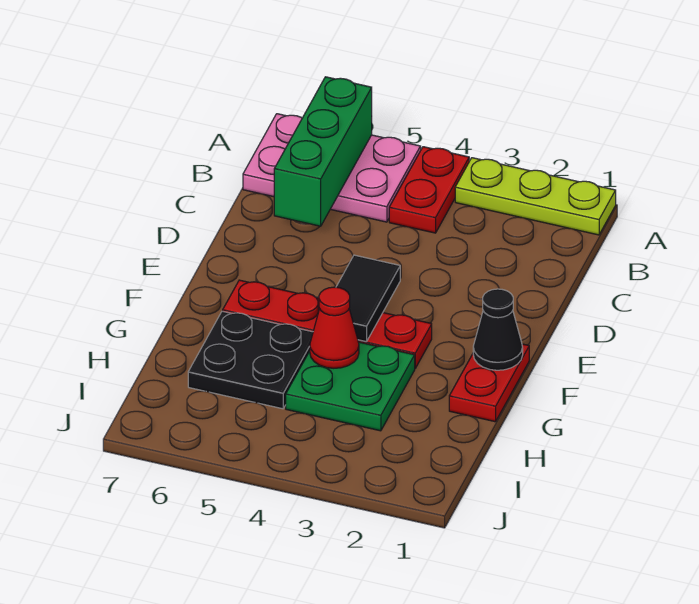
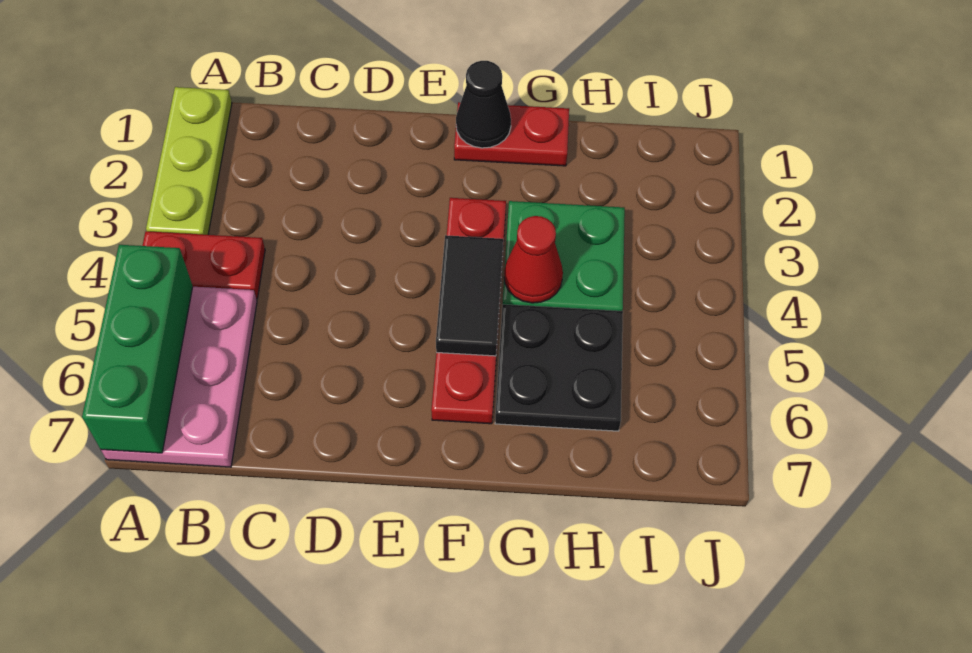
green brick A6:C6 level 2 -> green brick A5:A7 level 2
black tile E4:F4 level 2 -> black tile F4:F5 level 2

